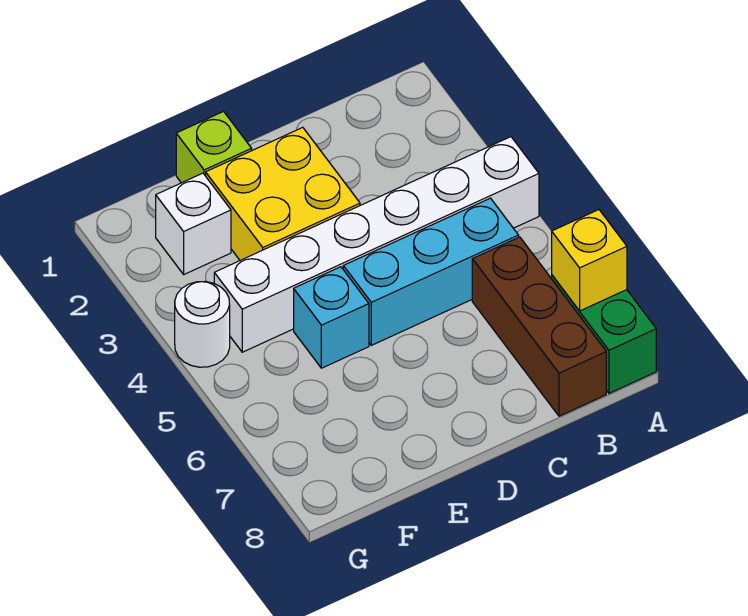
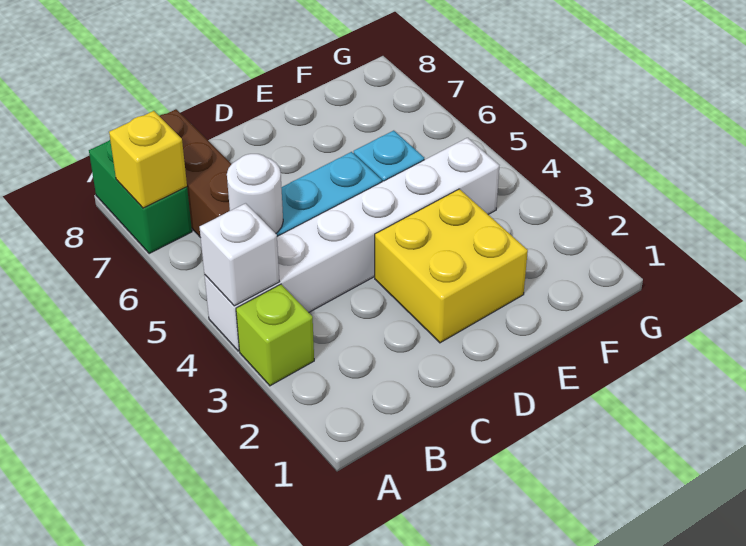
lime brick E1 level 1 -> lime brick A3 level 1
white brick F2 level 1 -> white brick A4 level 2
white round brick G4 level 1 -> white round brick B5 level 2

